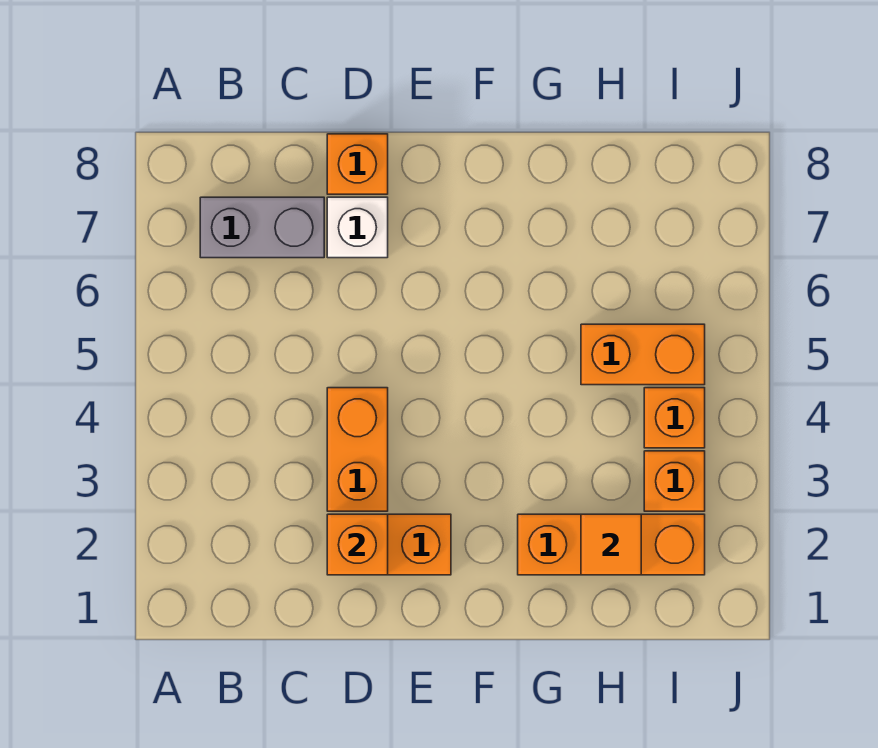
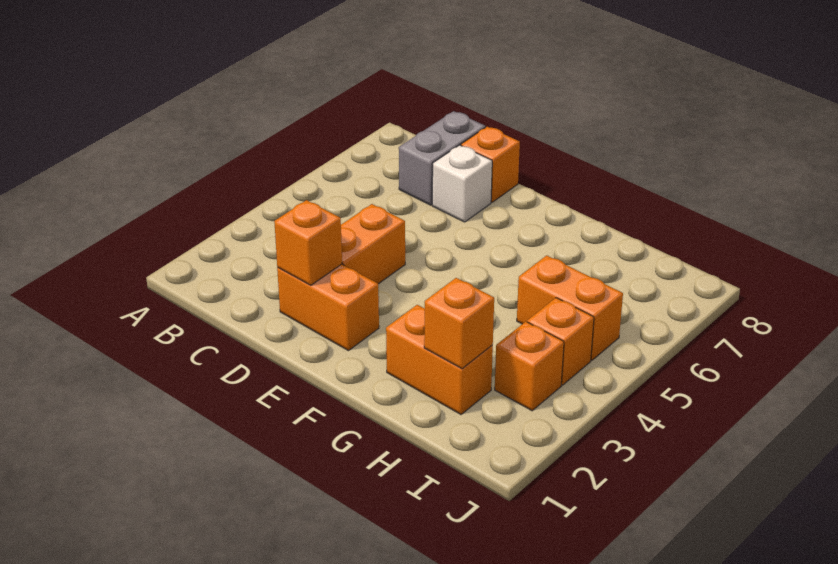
grey brick B7:C7 level 1 -> grey brick C7:C8 level 1
orange brick G2:I2 level 1 -> orange brick G2:H2 level 1
orange tile H2 level 2 -> orange brick H2 level 2

